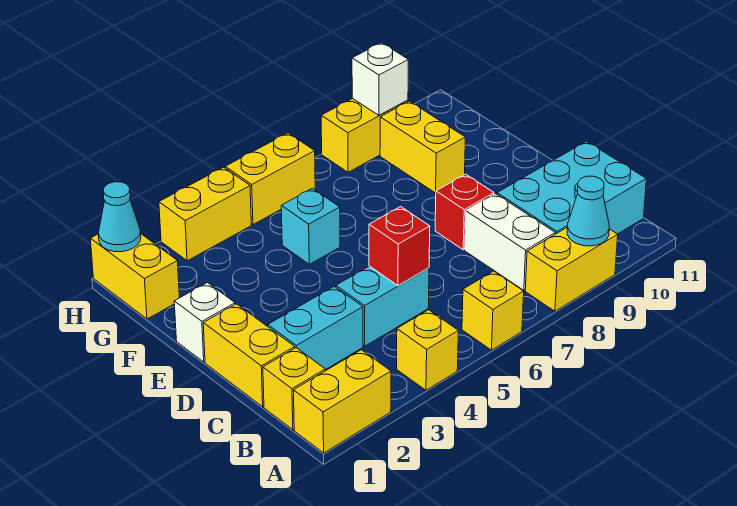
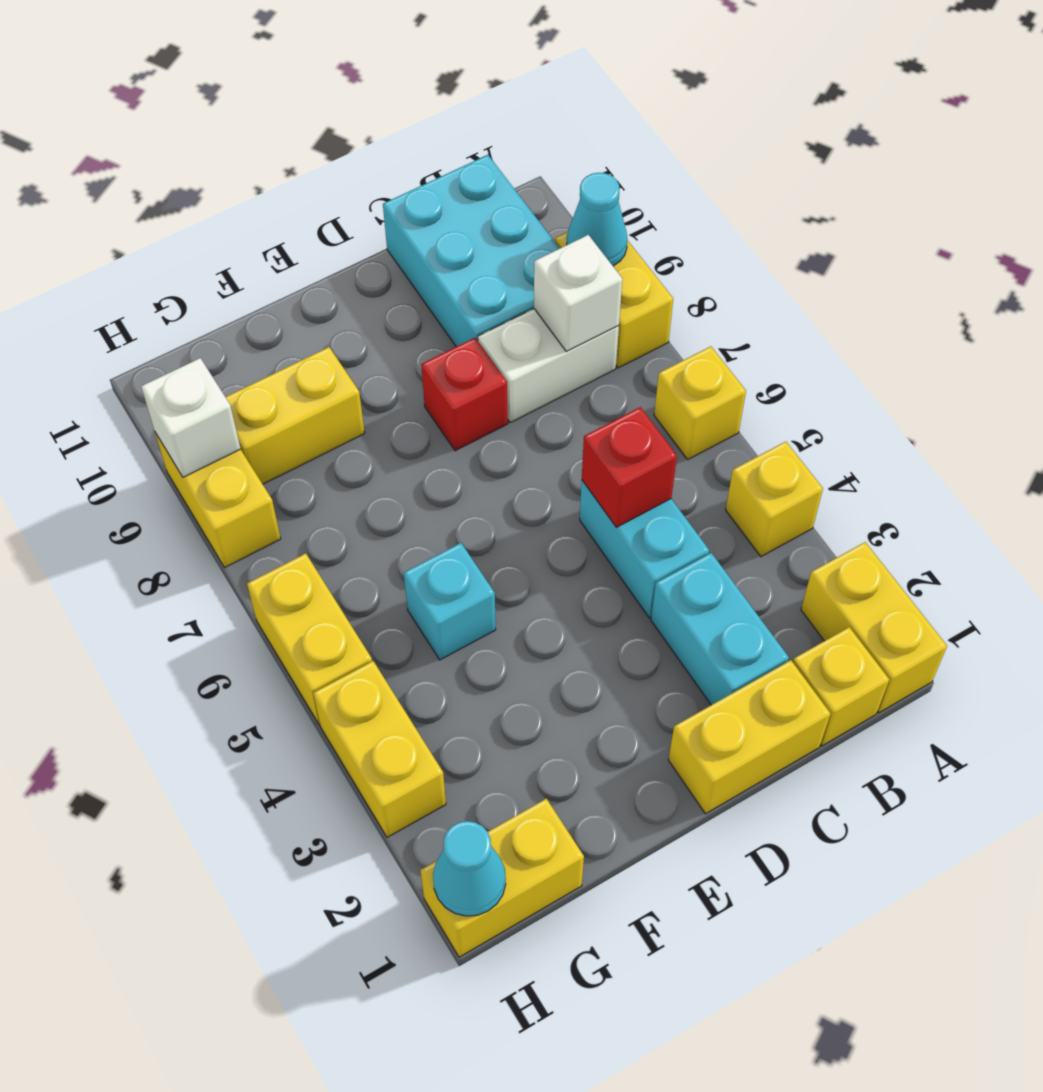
white brick E1 level 1 -> white brick B8 level 2

